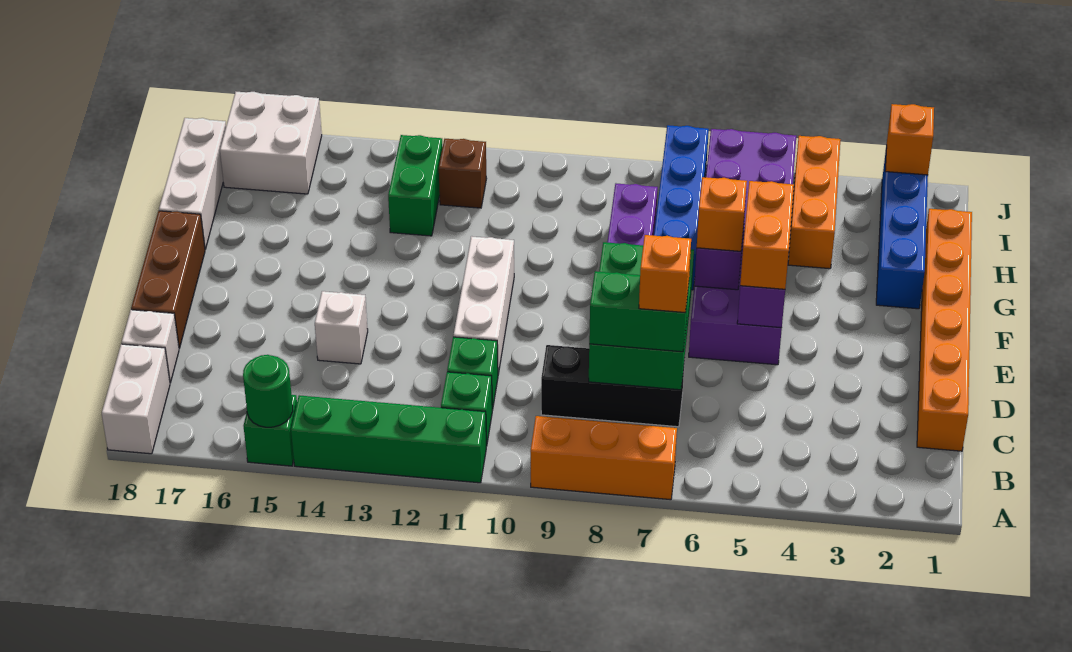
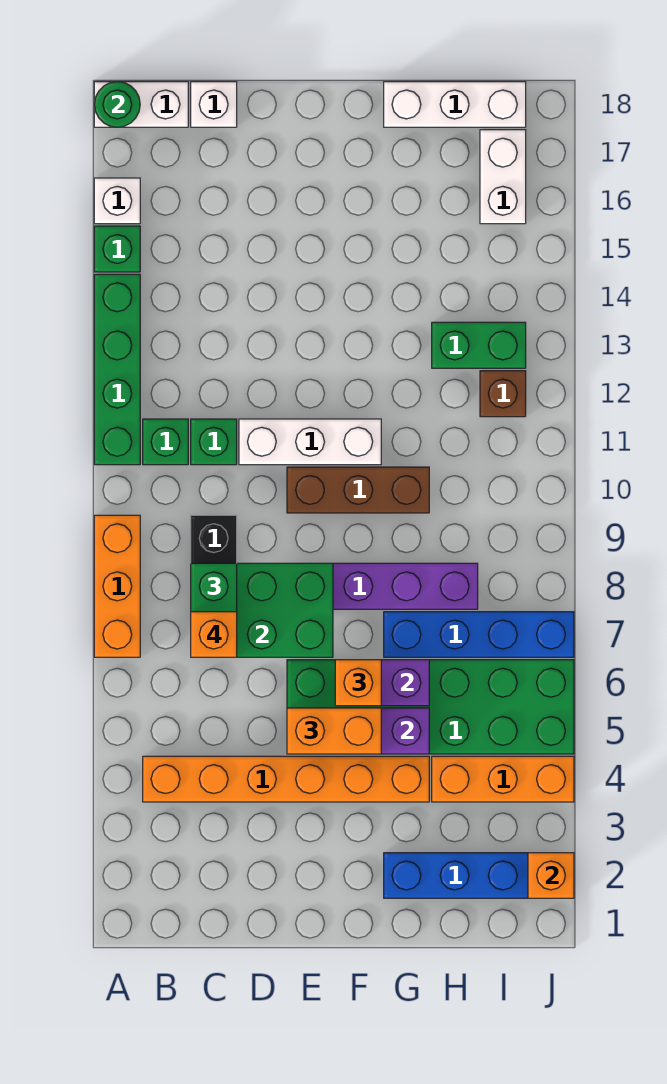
green round brick A15 level 2 -> green round brick A18 level 2
orange brick C1:H1 level 1 -> orange brick B4:G4 level 1
white brick D14 level 1 -> white brick A16 level 1
brown brick D18:F18 level 1 -> brown brick E10:G10 level 1
purple brick E5:J6 level 1 -> green brick E5:J6 level 1
white brick I16:J17 level 1 -> white brick I16:I17 level 1

